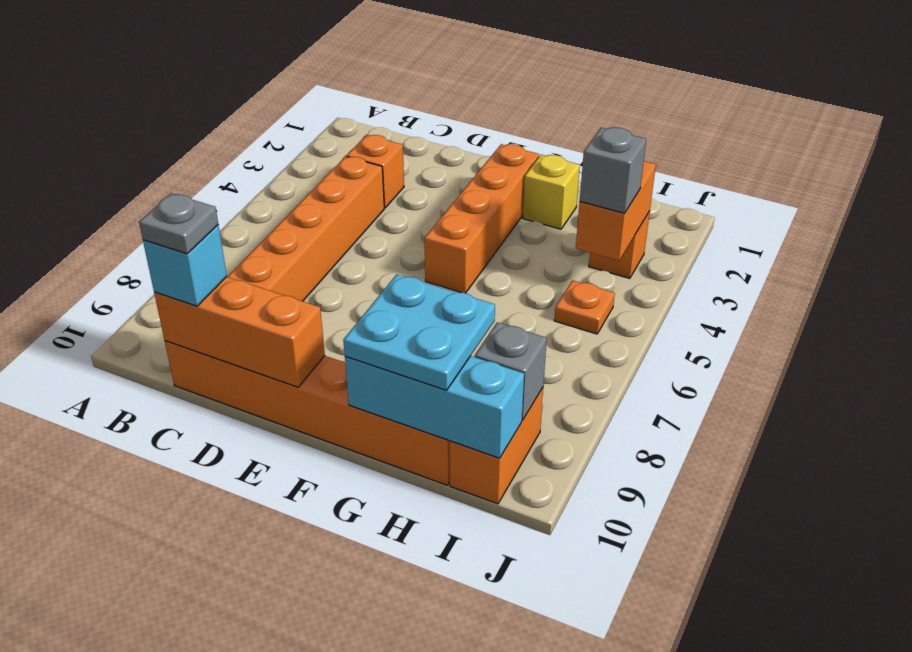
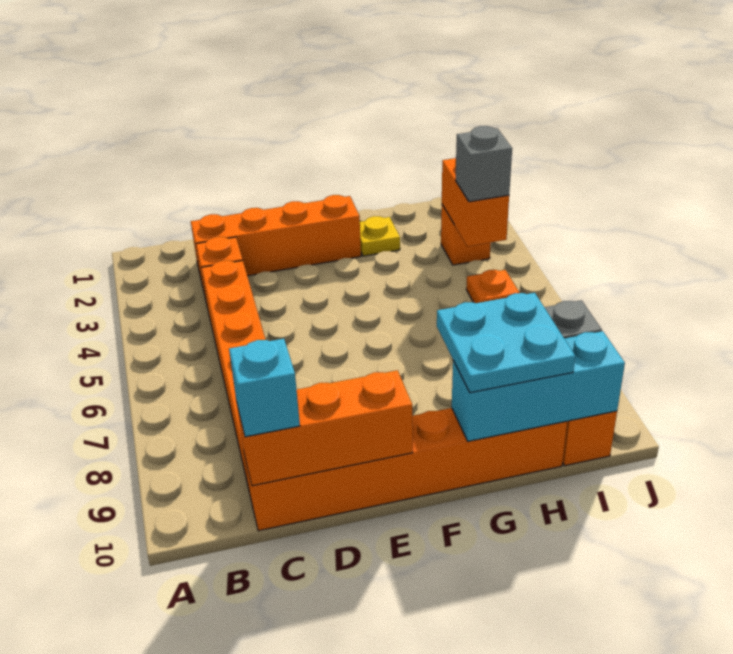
grey plate C10 level 4 -> none
orange brick F2:F5 level 1 -> orange brick C2:F2 level 1
yellow brick G2 level 1 -> yellow plate G2 level 1

